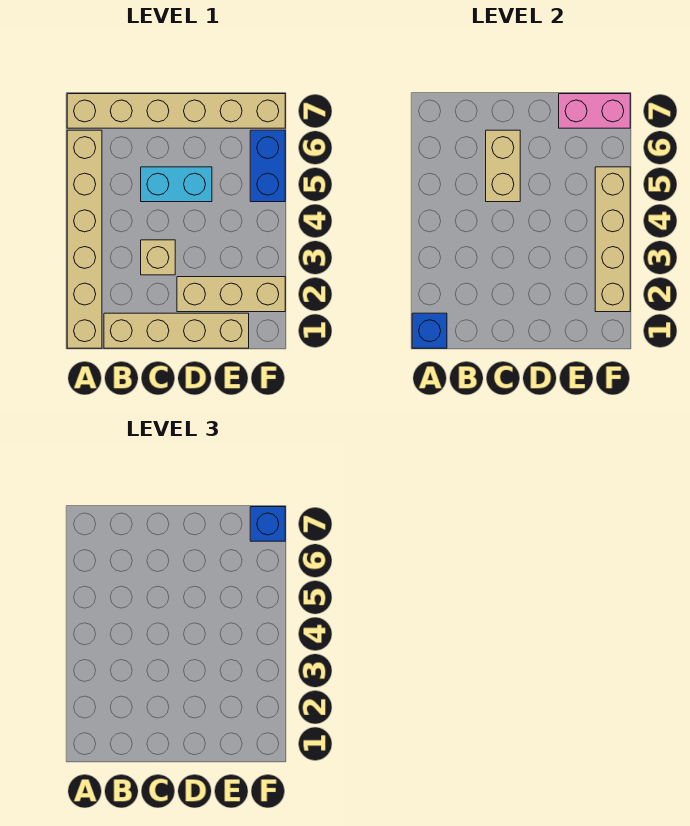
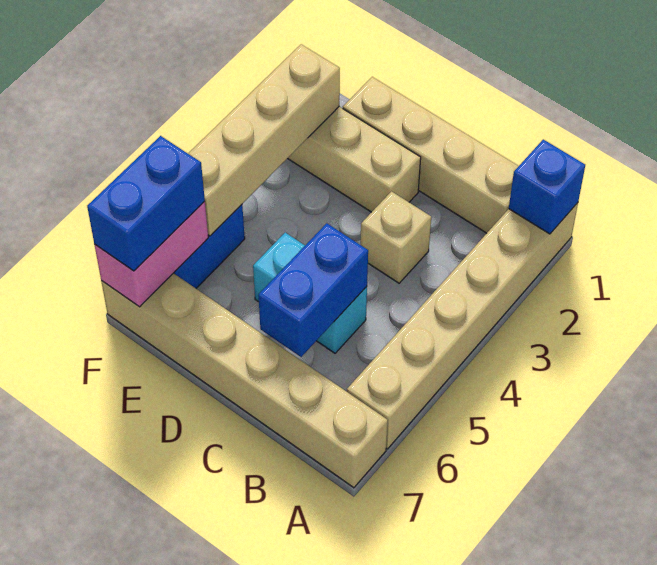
tan brick C5:C6 level 2 -> blue brick C5:C6 level 2
pink brick E7:F7 level 2 -> pink brick F6:F7 level 2
blue brick F7 level 3 -> blue brick F6:F7 level 3

